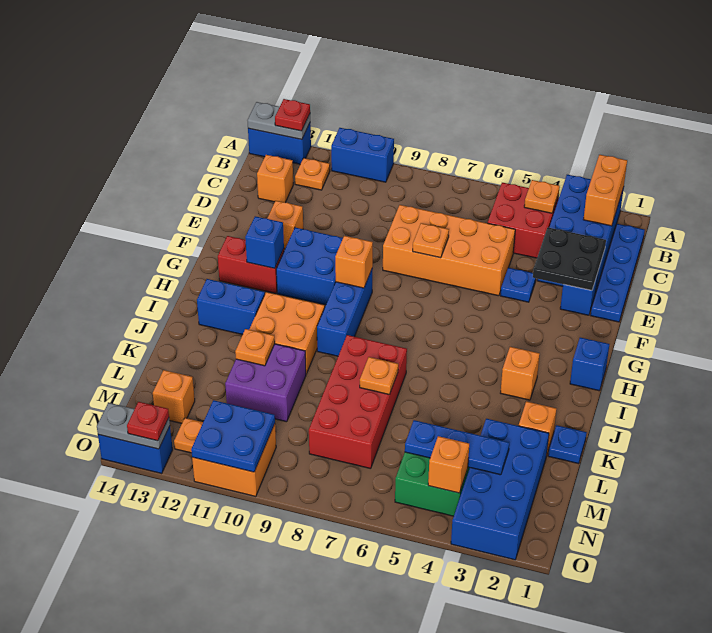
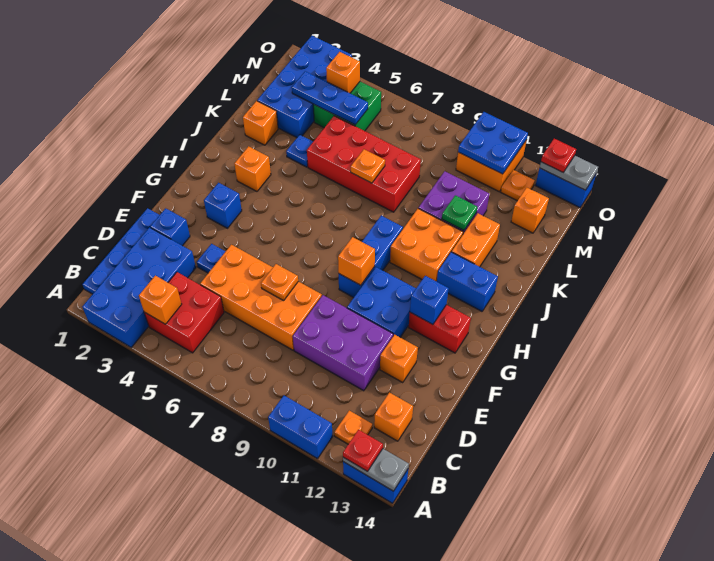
orange brick A2:B2 level 2 -> orange brick J12:K12 level 1
orange plate B4 level 2 -> orange brick B4 level 2
black plate D2:E3 level 2 -> none
none -> purple brick D9:E11 level 1
blue brick H1 level 1 -> blue brick G3 level 1
red brick J7:M8 level 1 -> red brick K5:L8 level 1
blue plate K1 level 1 -> blue plate K4 level 1
orange plate K11 level 2 -> green plate K11 level 2

